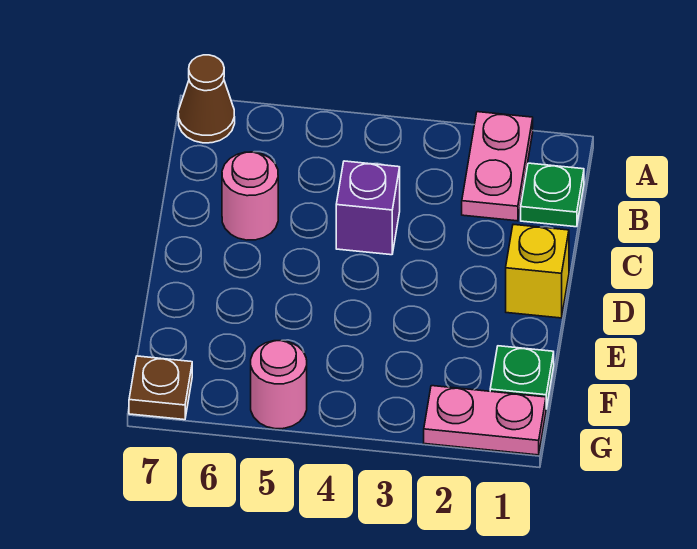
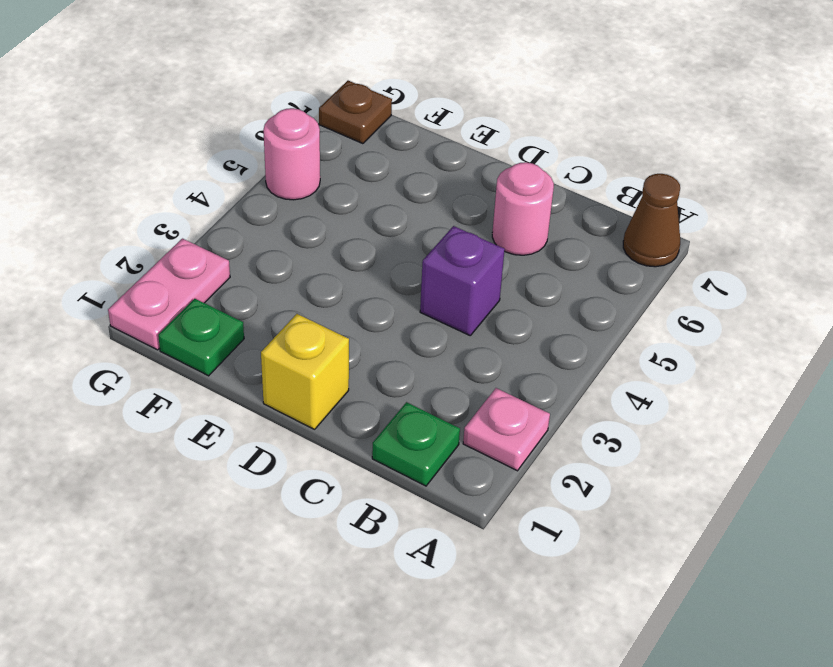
pink plate A2:B2 level 1 -> pink plate A2 level 1

